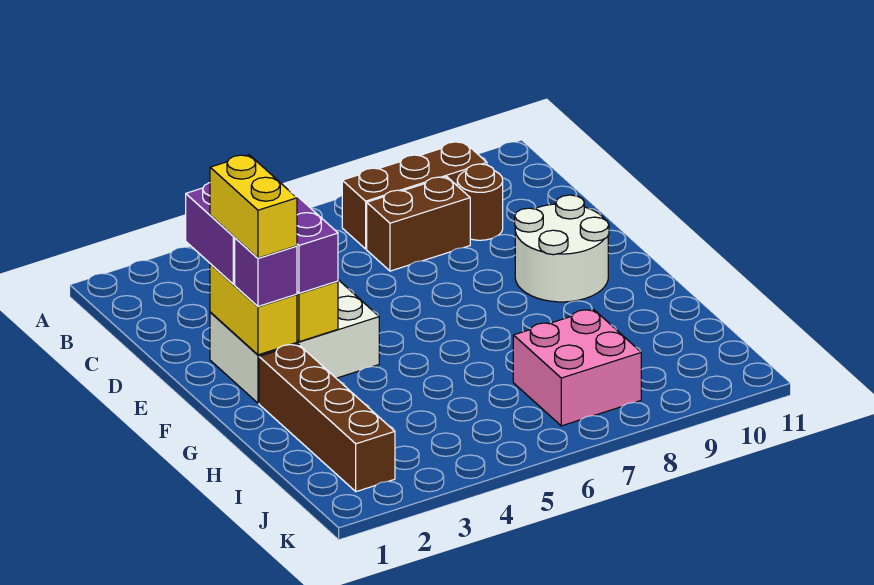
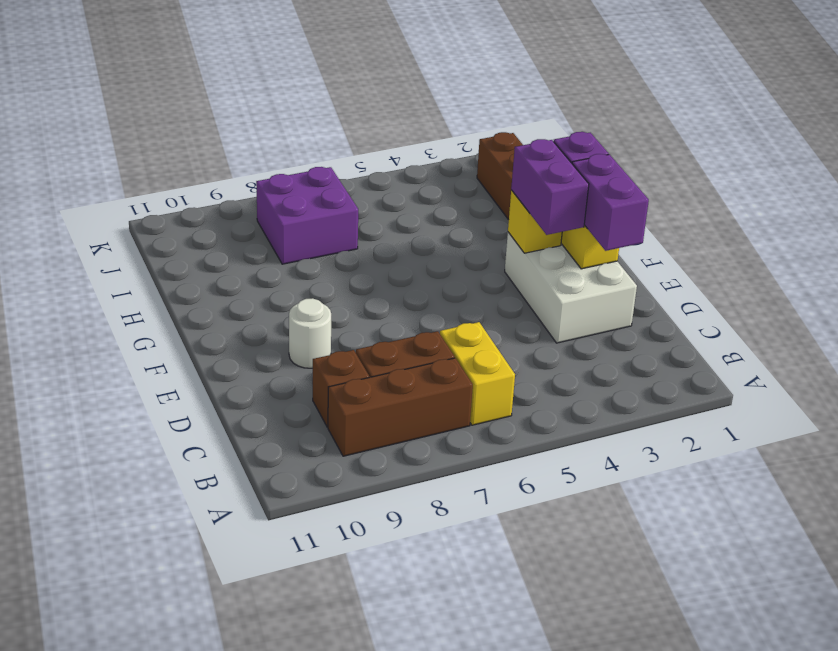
brown round brick C9 level 1 -> brown brick C9 level 1
white brick E2:F4 level 1 -> white brick D2:F3 level 1
yellow brick E2:F2 level 4 -> yellow brick B6:C6 level 1
white round brick E9:F10 level 1 -> white round brick E9 level 1
pink brick I7:J8 level 1 -> purple brick I7:J8 level 1

